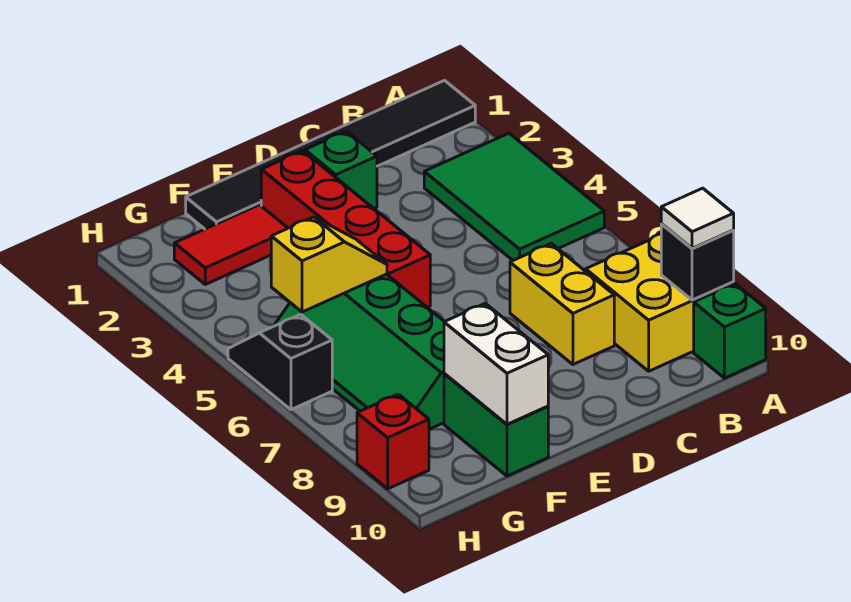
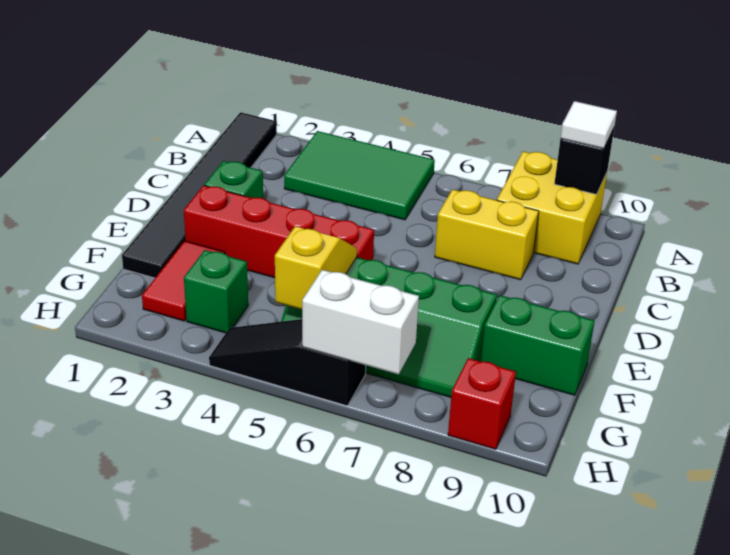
green brick A10 level 1 -> green brick G3 level 1
white brick F9:F10 level 2 -> white brick H6:H7 level 2
black slope H5:H6 level 1 top 6 -> black slope H4:H6 level 1 top 6

